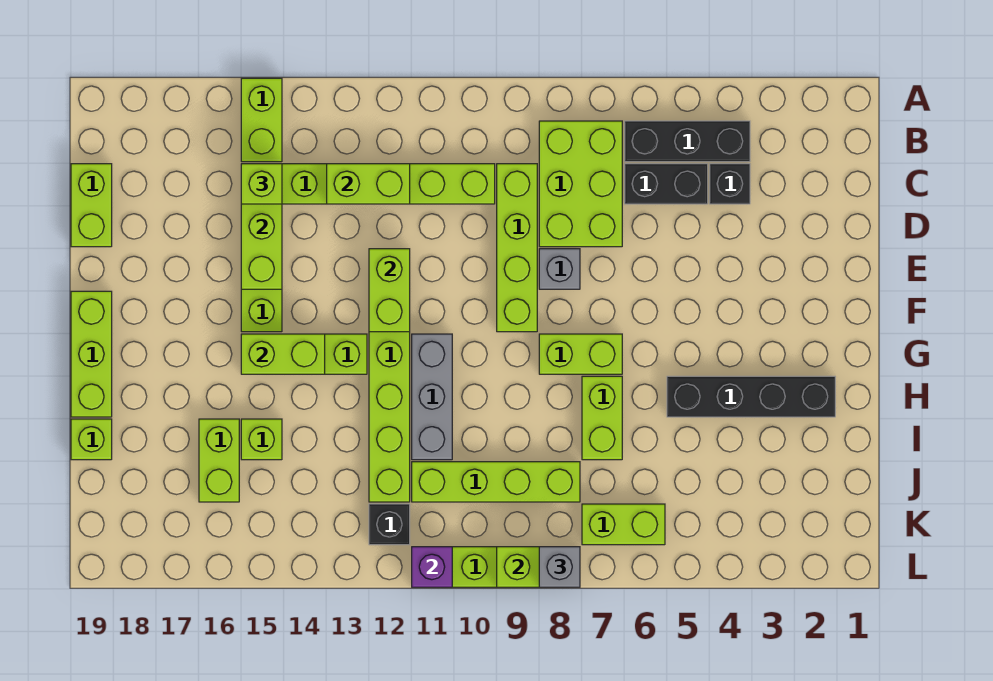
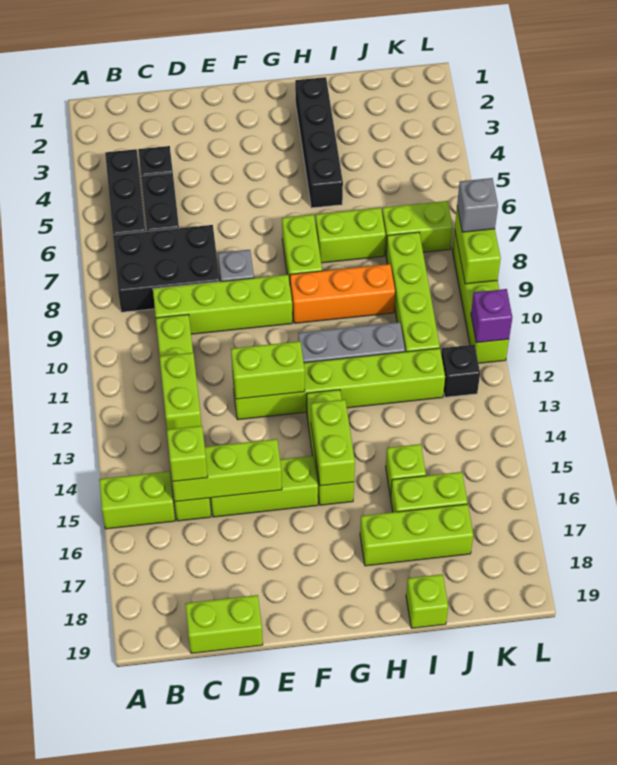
lime brick B7:D8 level 1 -> black brick B7:D8 level 1
lime brick F19:H19 level 1 -> lime brick H17:J17 level 1
none -> orange brick G9:I9 level 1
lime brick K6:K7 level 1 -> lime brick J7:K7 level 1

